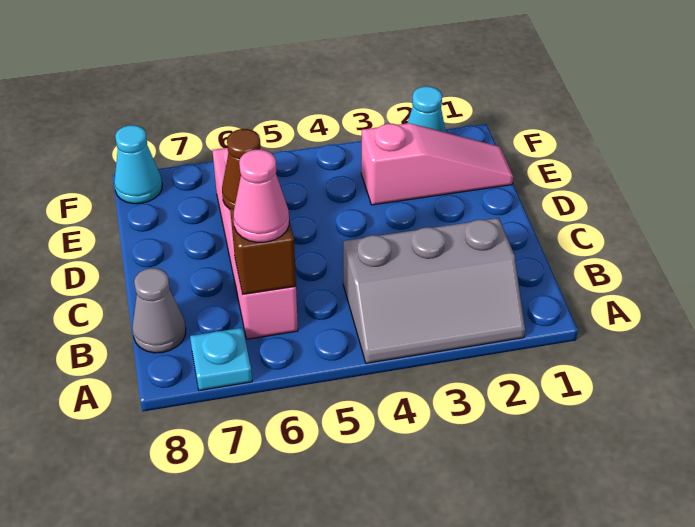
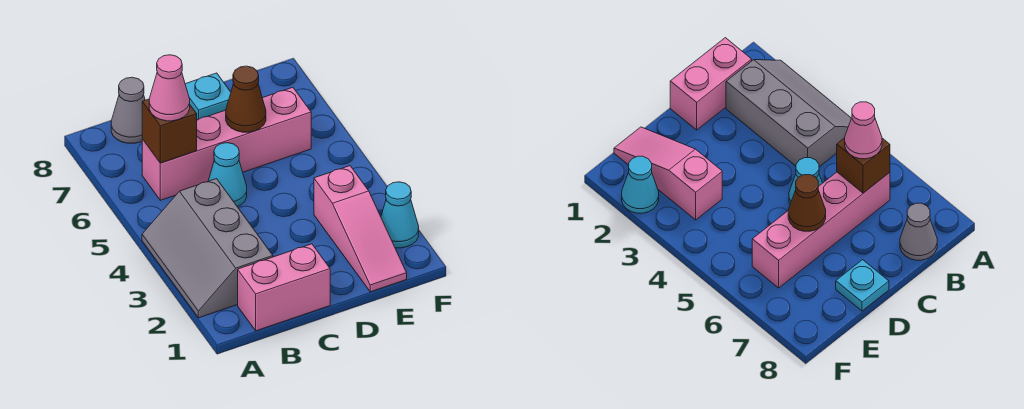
cyan plate A7 level 1 -> cyan plate D8 level 1
none -> pink brick B1:C1 level 1
cyan cone F8 level 1 -> cyan cone C5 level 1

